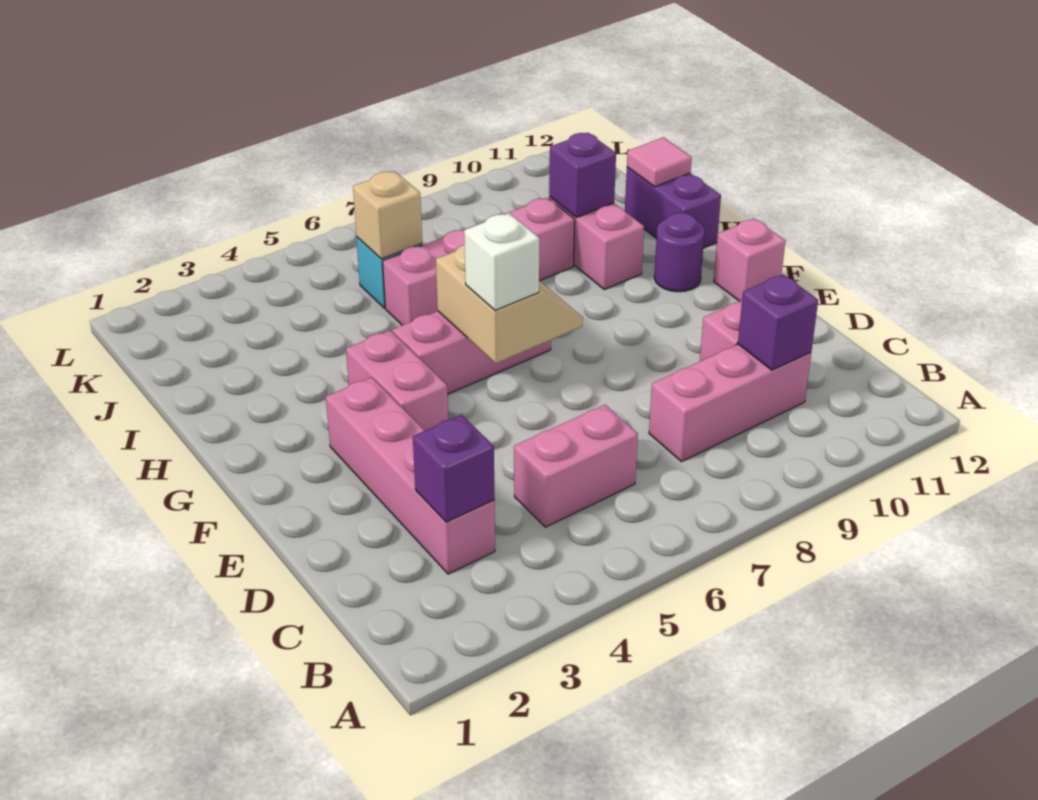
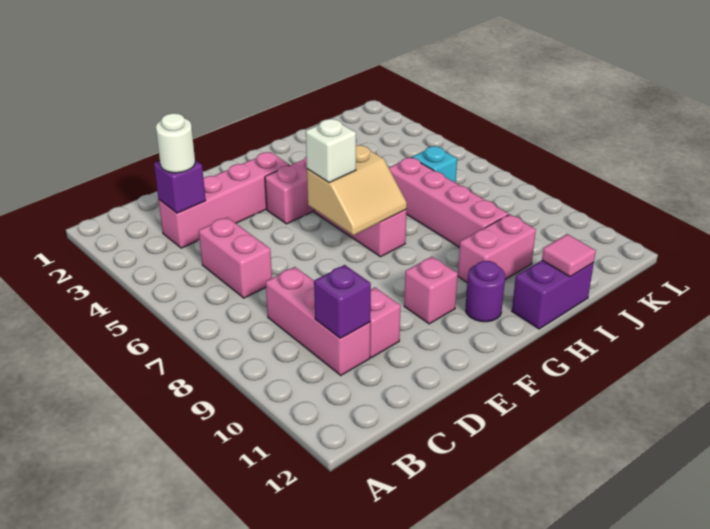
none -> white round brick C3 level 3
pink brick F12 level 1 -> pink brick F10 level 1
purple brick I10 level 2 -> none
tan brick J6 level 2 -> none

